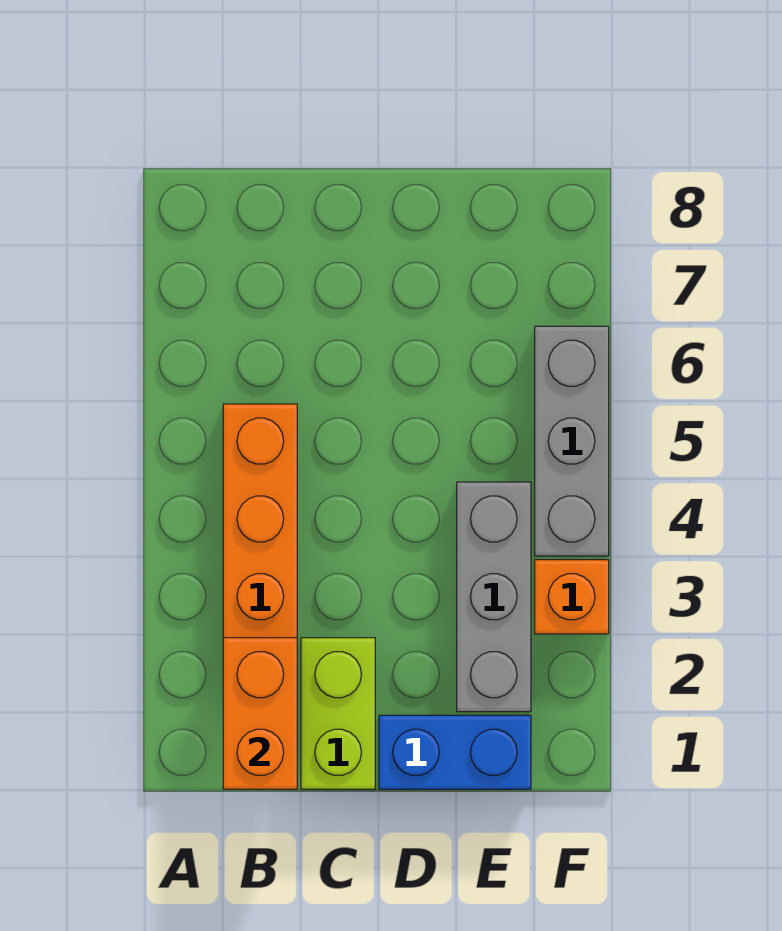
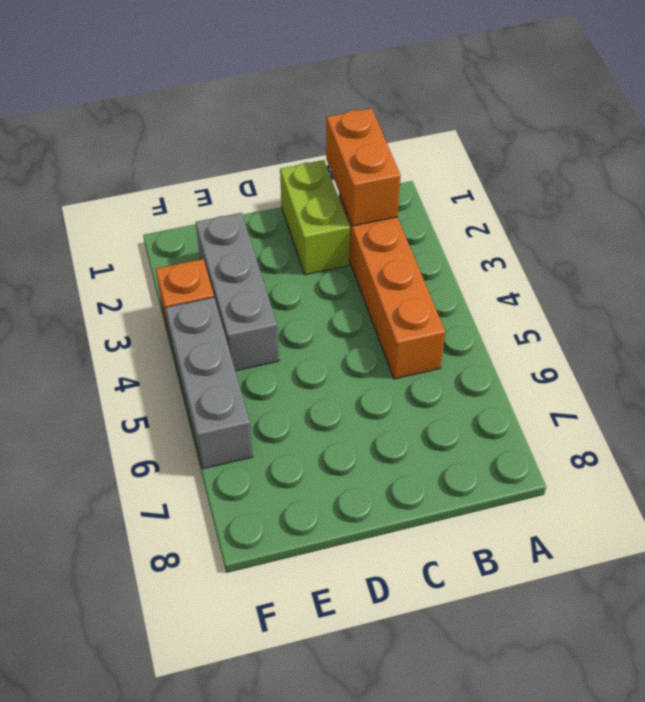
blue brick D1:E1 level 1 -> none

